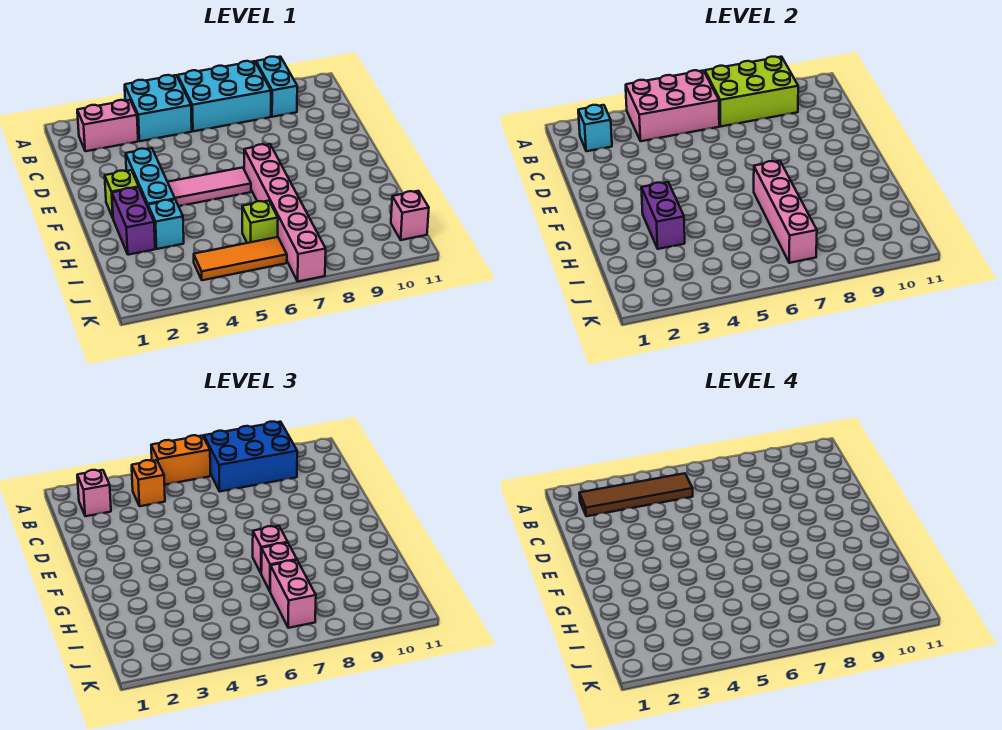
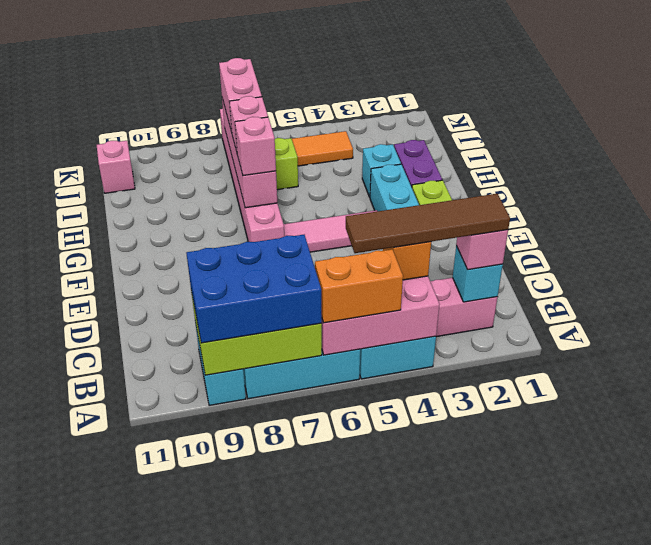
purple brick G3:H3 level 2 -> none

